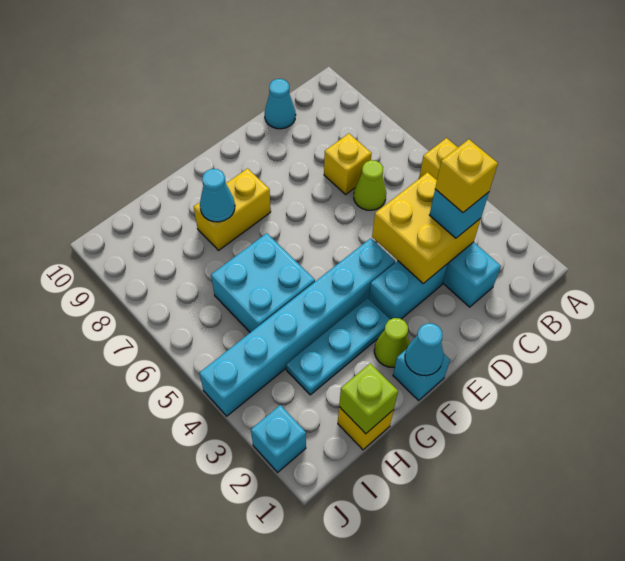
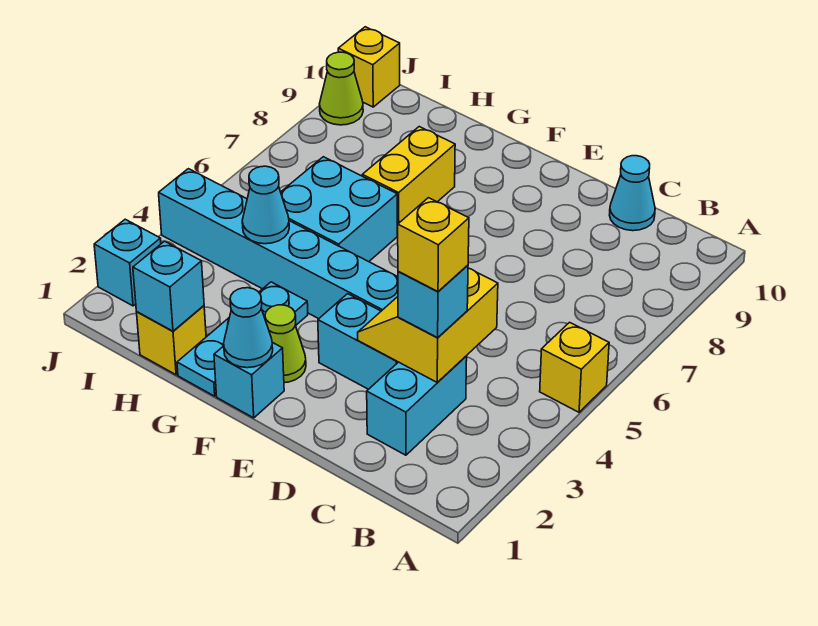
yellow brick C3:D4 level 2 -> yellow slope C3:D4 level 2 top C
lime cone C6 level 1 -> lime cone J9 level 1
yellow brick C7 level 1 -> yellow brick J10 level 1
cyan plate F3:H3 level 1 -> cyan plate G1:G3 level 1
yellow brick F8:G8 level 1 -> yellow brick G7:G8 level 1
cyan cone G8 level 2 -> cyan cone H4 level 2
lime brick H1 level 2 -> cyan brick H1 level 2

